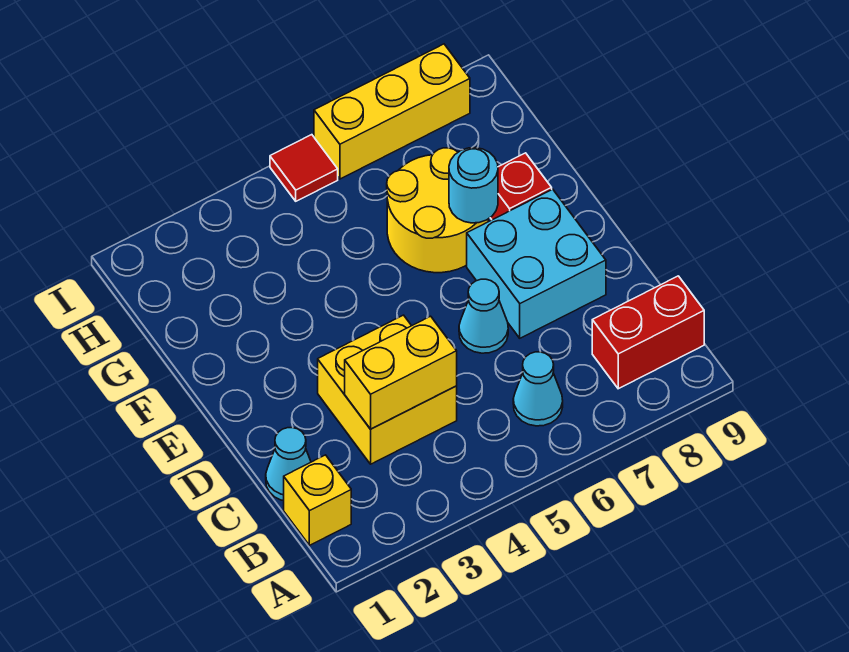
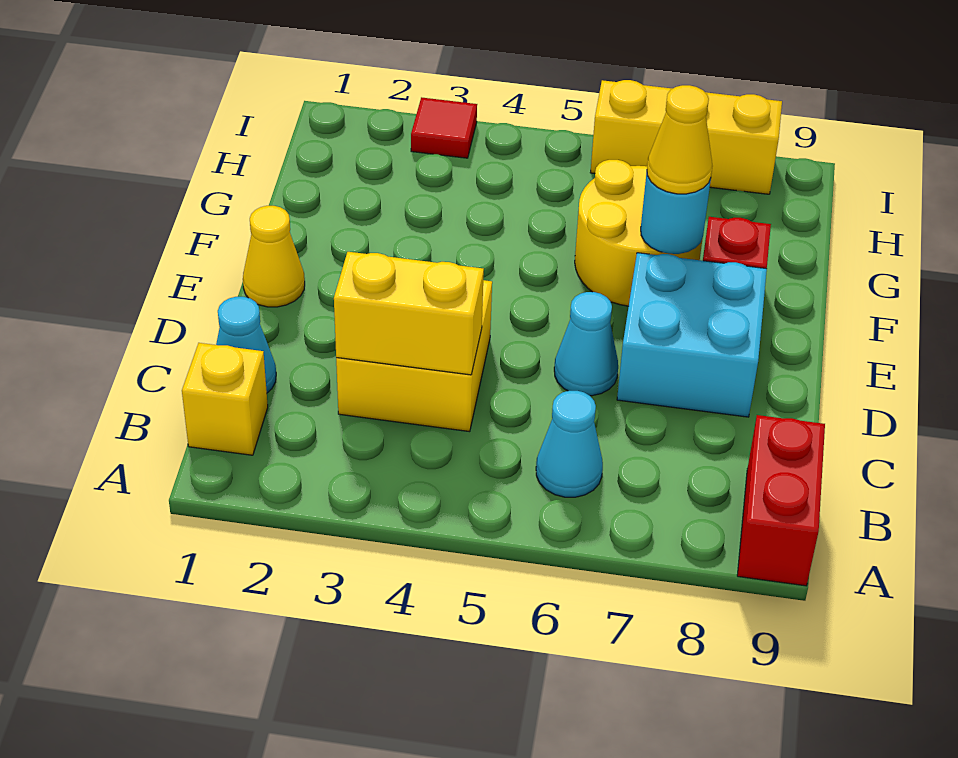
red brick B8:B9 level 1 -> red brick A9:B9 level 1
none -> yellow cone E1 level 1
none -> yellow cone F7 level 3
red tile I5 level 1 -> red tile I3 level 1

